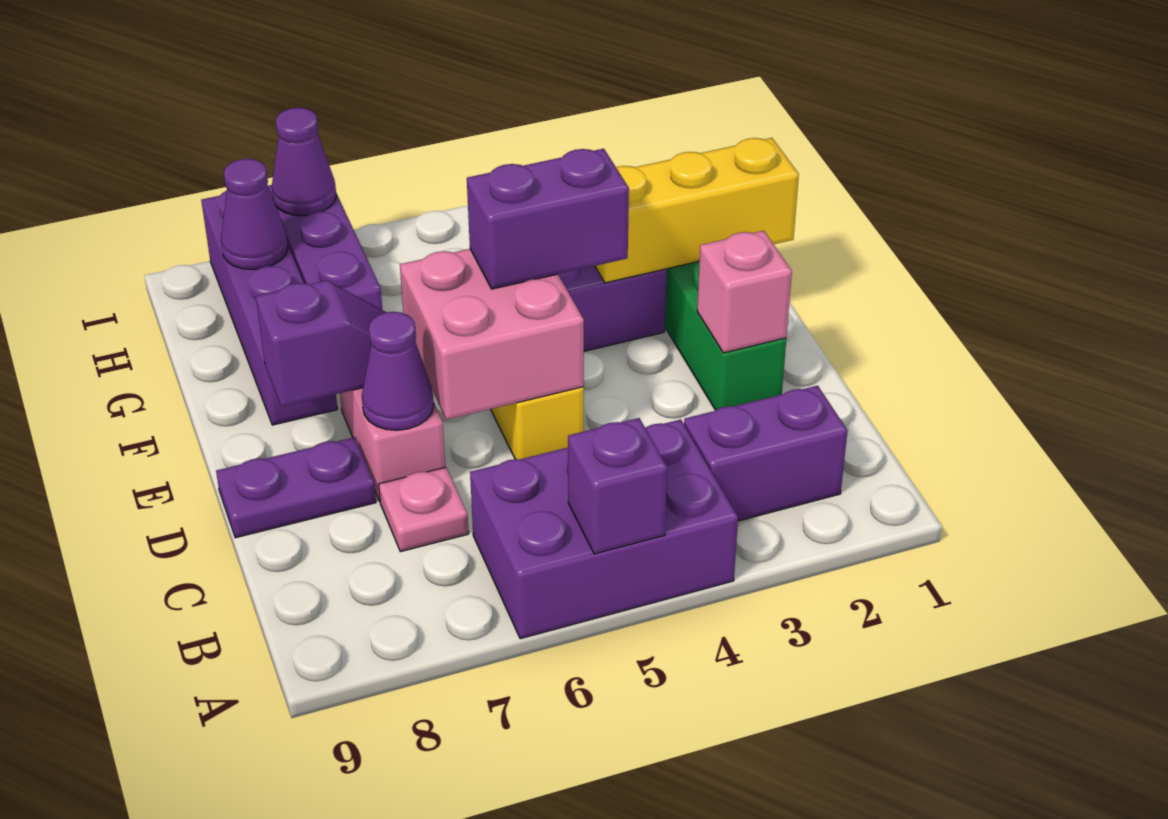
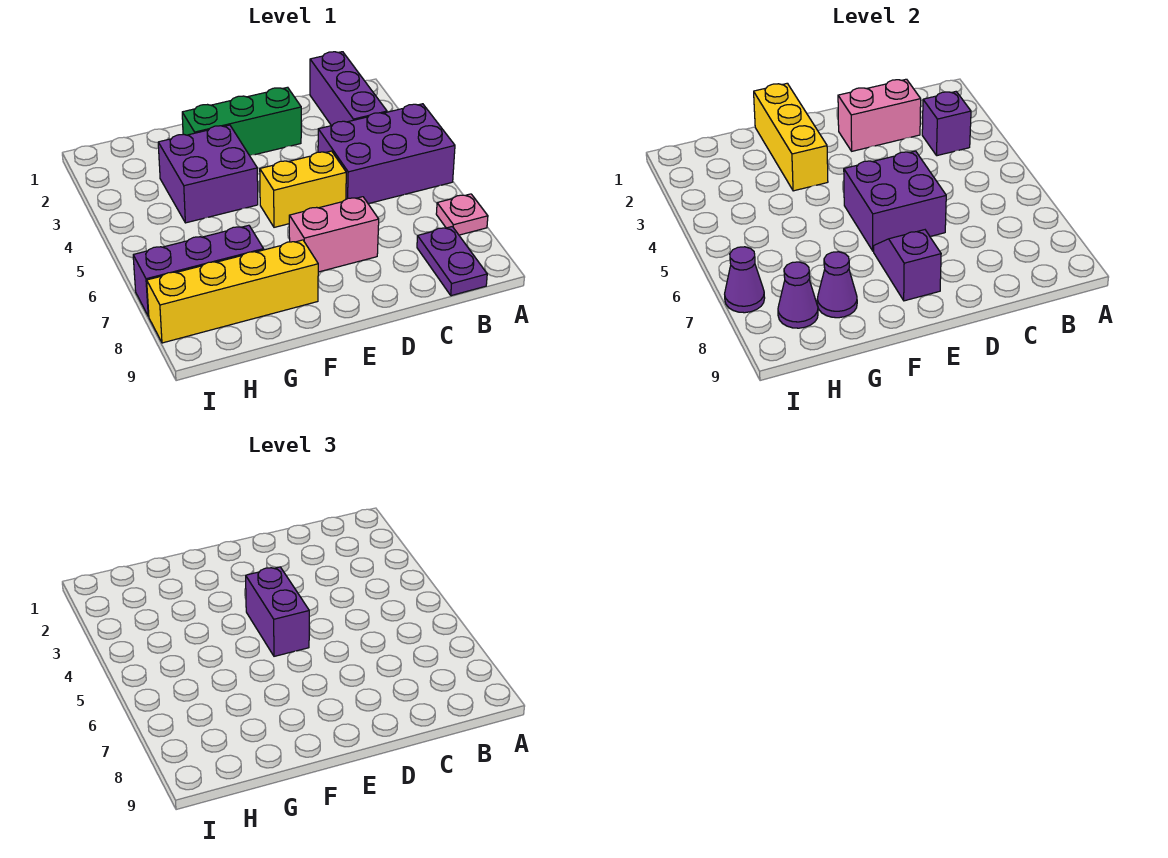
purple brick A4:B6 level 1 -> purple brick A4:C5 level 1
purple brick A5 level 2 -> purple brick B3 level 2
purple brick B2:B3 level 1 -> purple brick B1:B3 level 1
pink plate C7 level 1 -> pink plate A7 level 1
pink brick D2 level 2 -> pink brick C2:D2 level 2
pink brick D5:E6 level 2 -> purple brick D5:E6 level 2
purple cone D7 level 2 -> purple cone G8 level 2
purple plate D8:D9 level 1 -> purple plate B8:B9 level 1
purple brick F8:I8 level 1 -> yellow brick F8:I8 level 1

